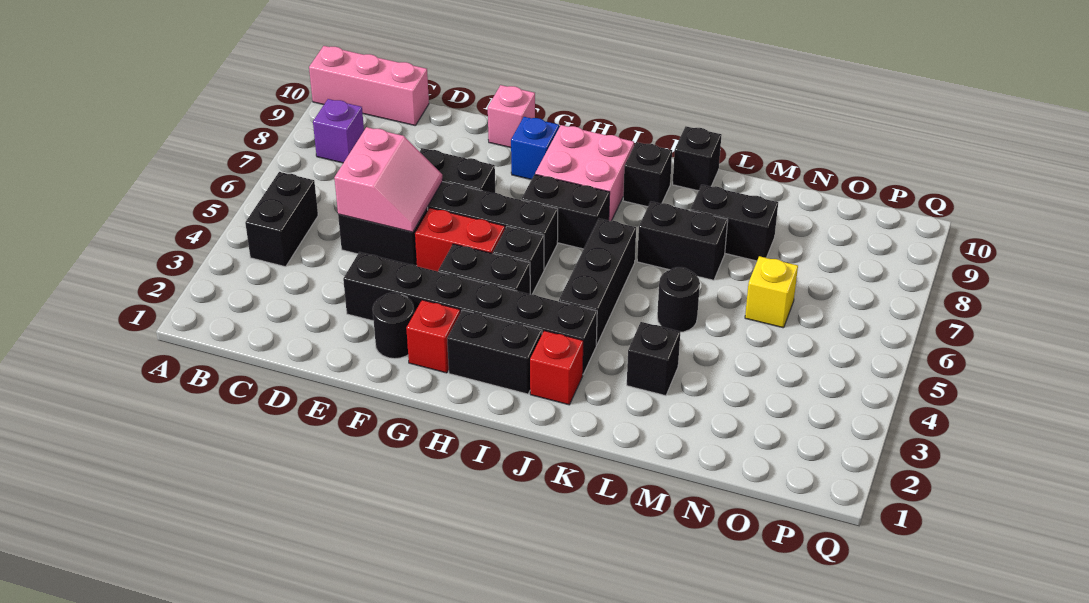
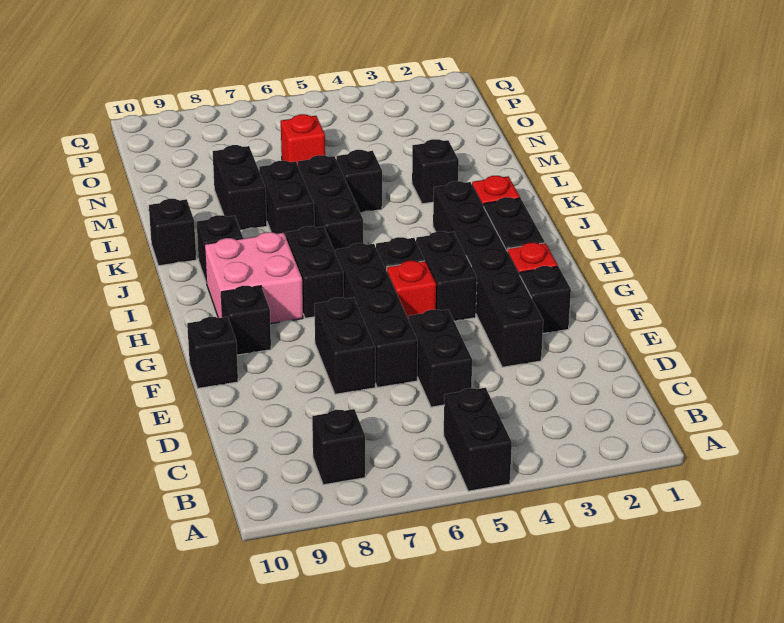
pink brick A10:C10 level 1 -> none
black brick B4:B5 level 1 -> black brick A5:B5 level 1
purple brick B8 level 1 -> black brick B8 level 1
pink slope D5:E6 level 2 top D -> none
black round brick F2 level 1 -> black brick F2 level 1
red brick F5:G5 level 1 -> red brick G5 level 1
pink brick F10 level 1 -> black brick F10 level 1
blue brick G9 level 1 -> black brick G9 level 1
black brick J4:J6 level 1 -> black brick J6:L6 level 1
black round brick L5 level 1 -> black brick L5 level 1
yellow brick N6 level 1 -> red brick N6 level 1

